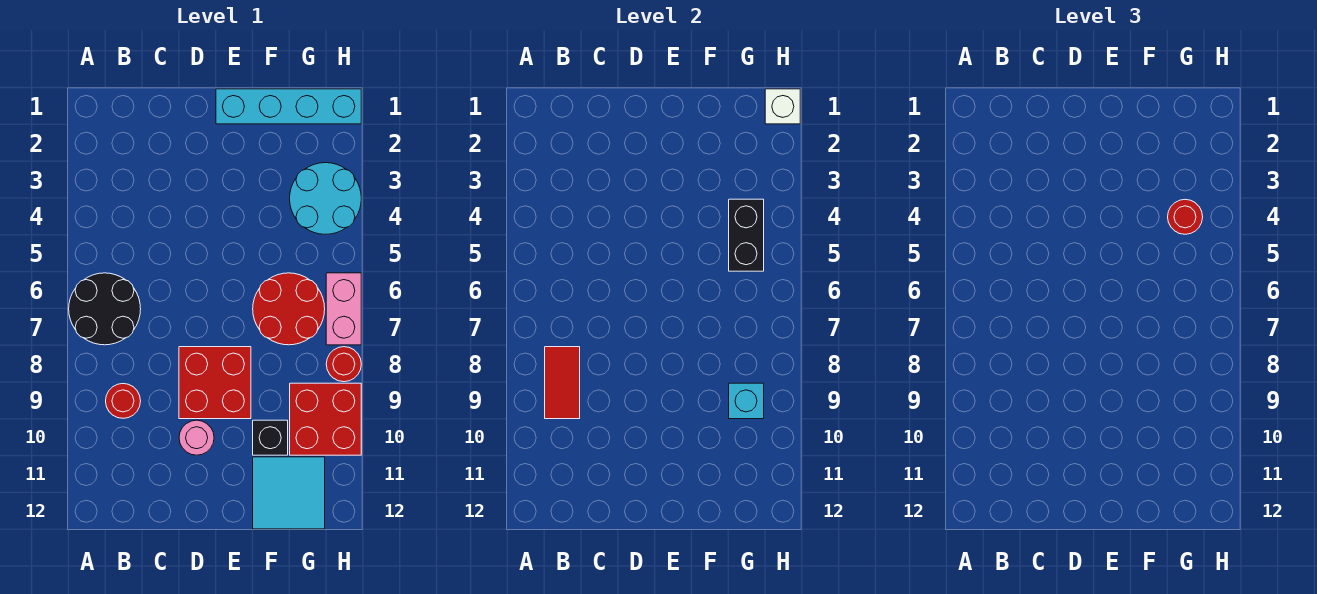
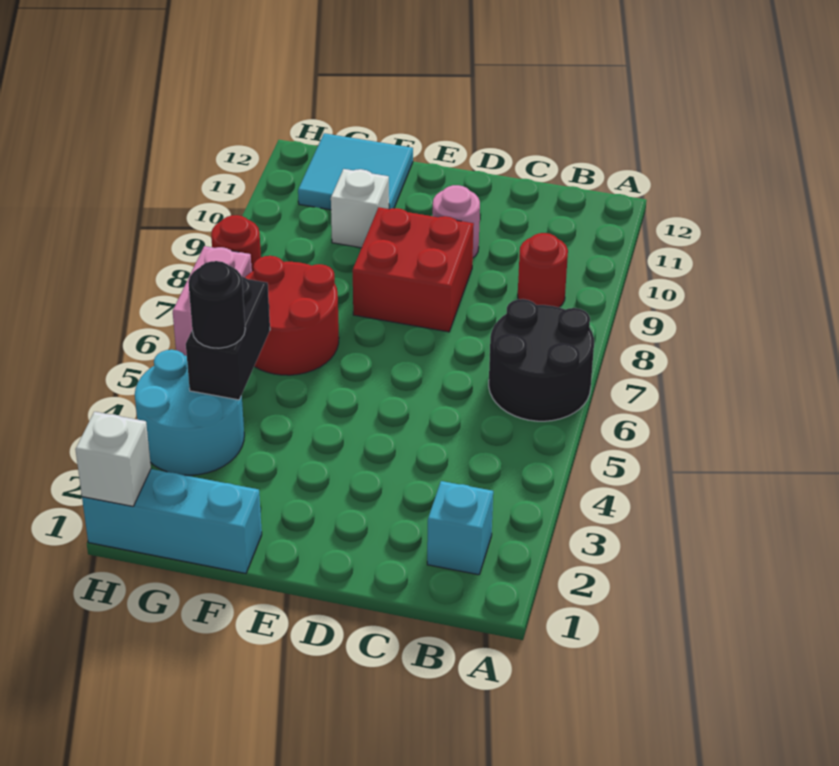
red tile B8:B9 level 2 -> none
cyan brick E1:H1 level 1 -> cyan brick F1:H1 level 1
black brick F10 level 1 -> white brick F10 level 1
red round brick G4 level 3 -> black round brick G4 level 3
red brick G9:H10 level 1 -> none
cyan brick G9 level 2 -> cyan brick B2 level 1

